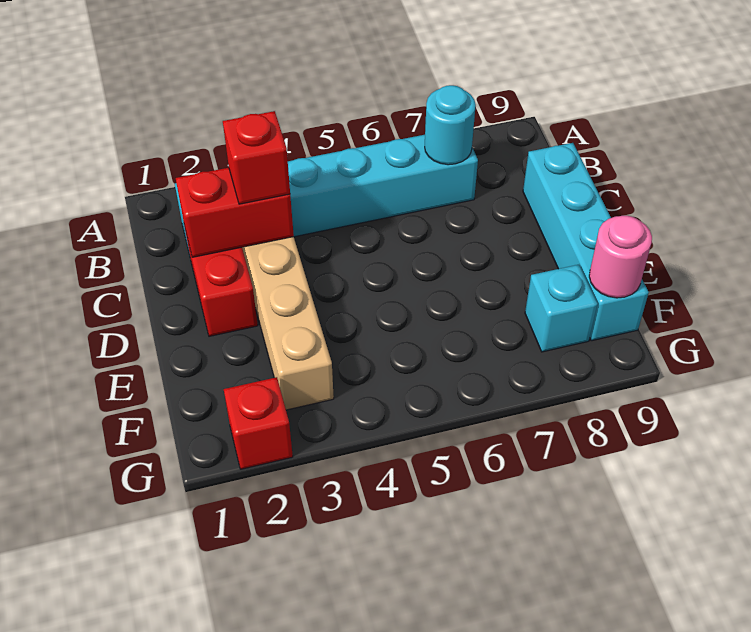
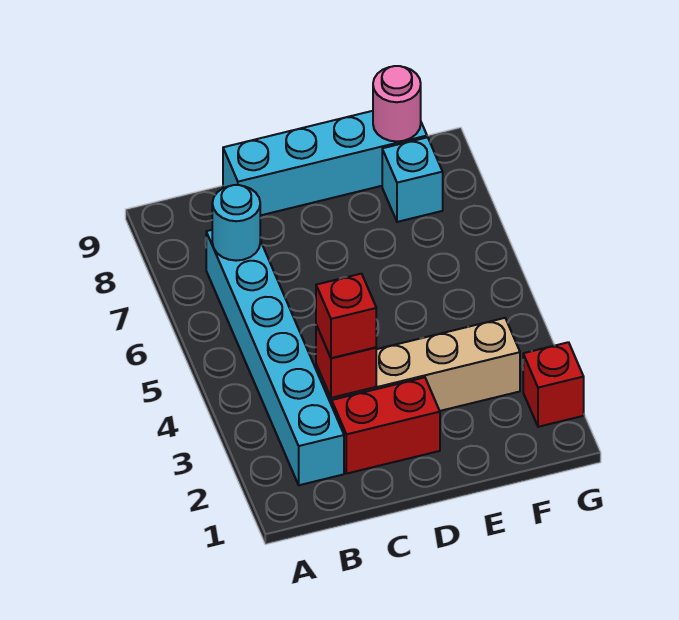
red brick C2:C3 level 2 -> red brick C3 level 2

